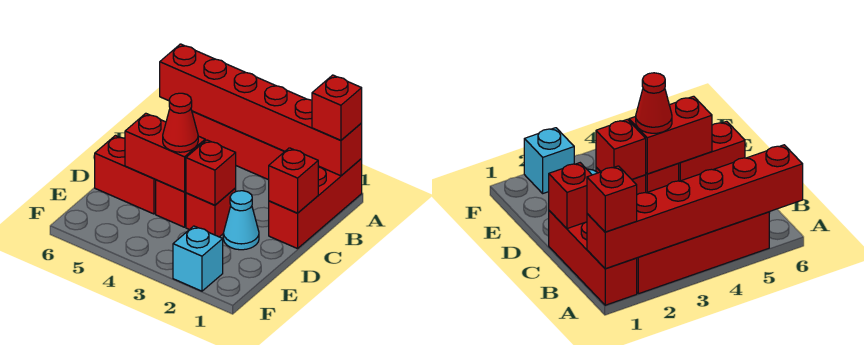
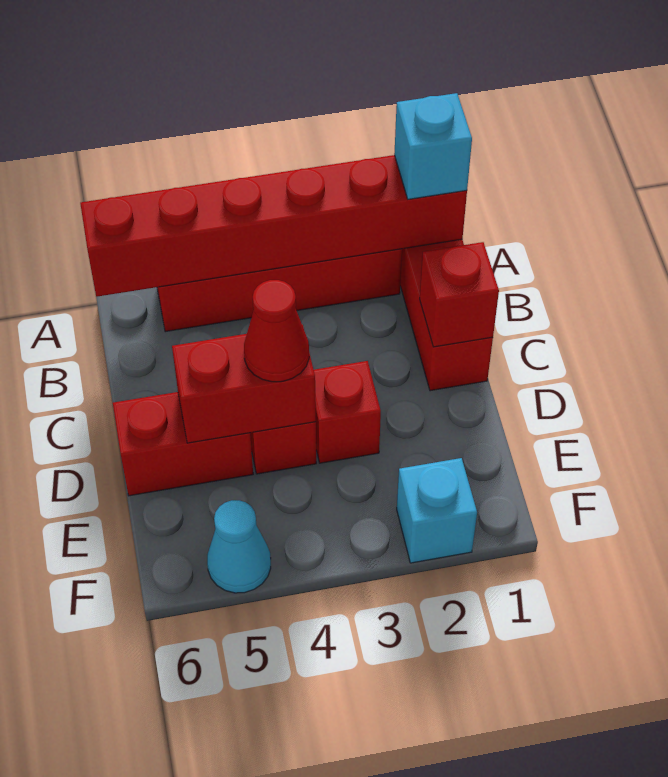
red brick A1 level 3 -> cyan brick A1 level 3
cyan cone D2 level 1 -> cyan cone F5 level 1
red brick D3 level 2 -> none

